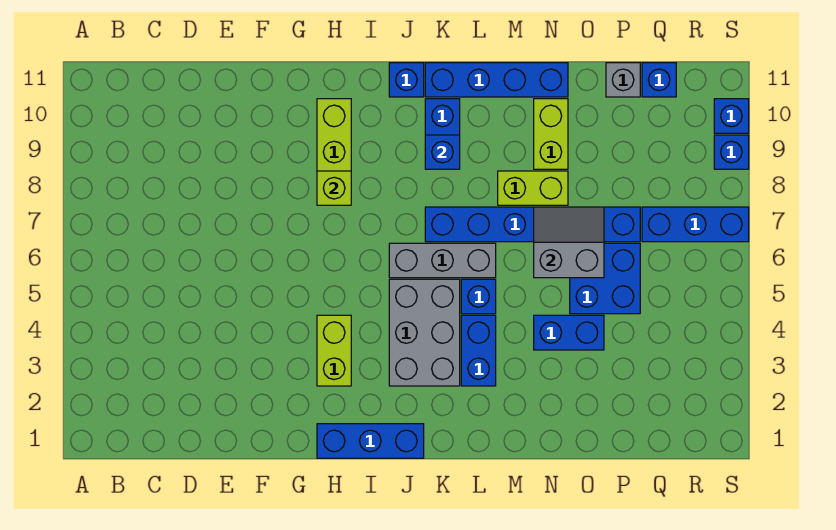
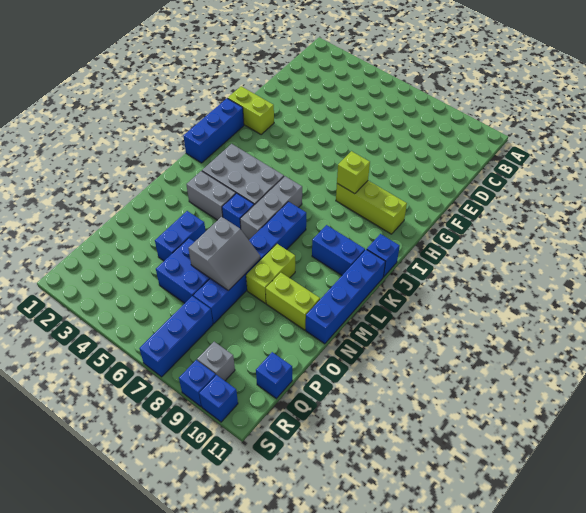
lime brick H3:H4 level 1 -> lime brick G1:G2 level 1
blue brick K9 level 2 -> none
blue brick L3:L4 level 1 -> grey brick L3:L4 level 1
grey brick P11 level 1 -> grey brick R9 level 1

